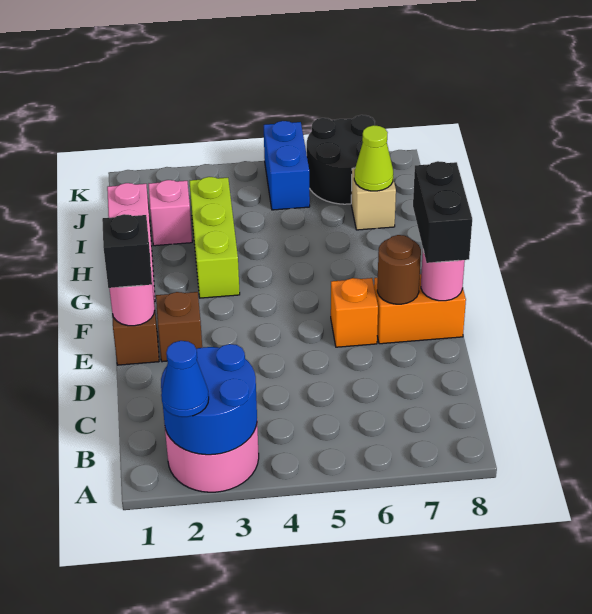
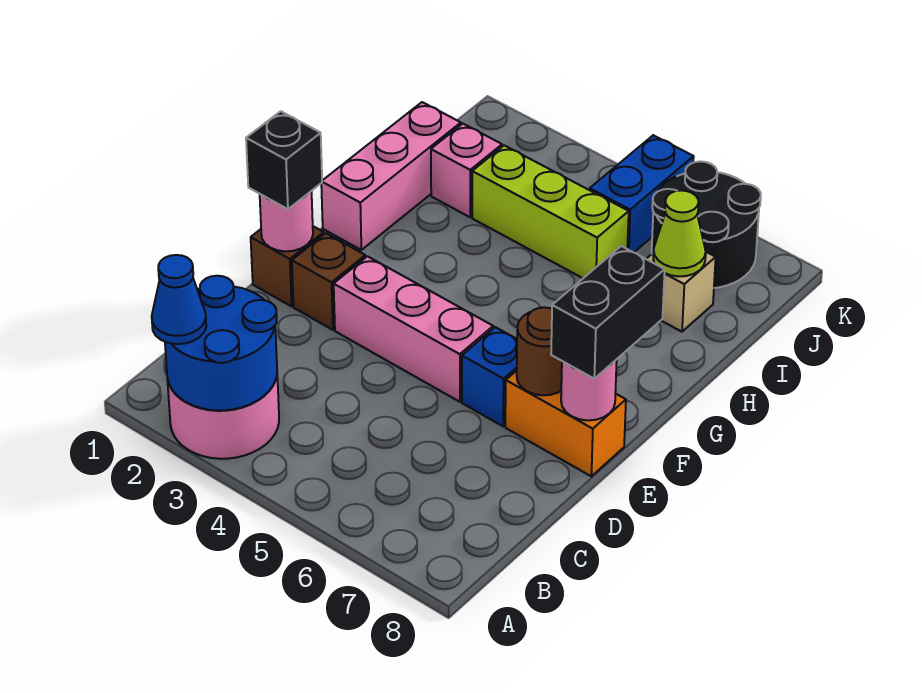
none -> pink brick E3:E5 level 1
orange brick E6 level 1 -> blue brick E6 level 1
lime brick G3:I3 level 1 -> lime brick I3:I5 level 1

